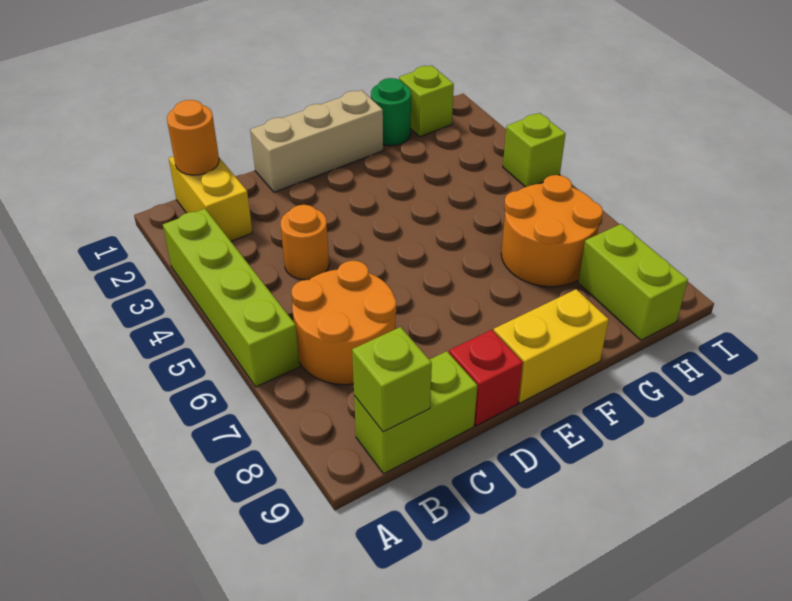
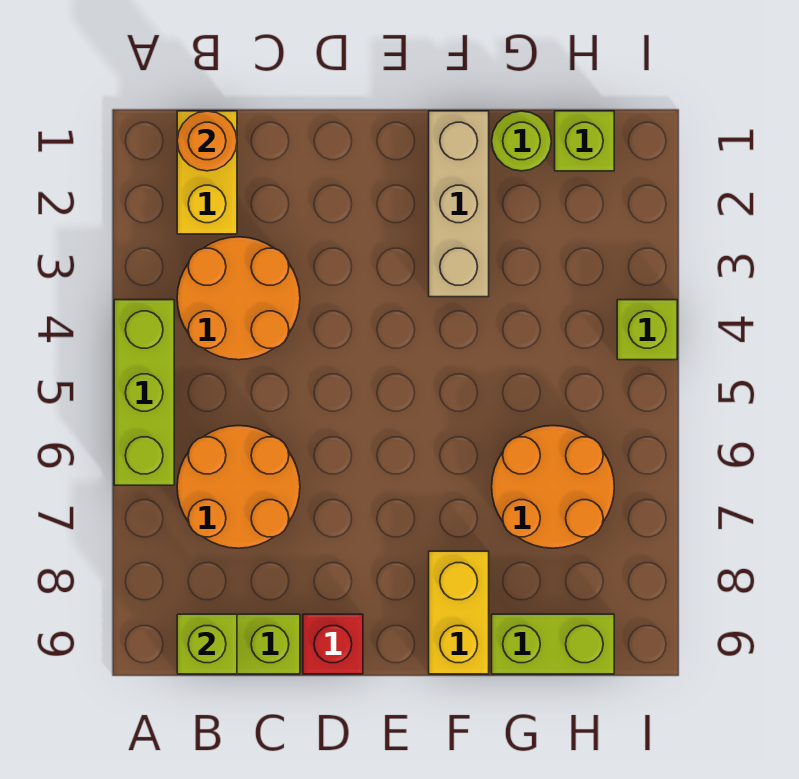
lime brick A3:A6 level 1 -> lime brick A4:A6 level 1
orange round brick C4 level 1 -> orange round brick B3:C4 level 1
tan brick D1:F1 level 1 -> tan brick F1:F3 level 1
yellow brick E9:F9 level 1 -> yellow brick F8:F9 level 1
green round brick G1 level 1 -> lime round brick G1 level 1
lime brick H8:H9 level 1 -> lime brick G9:H9 level 1

